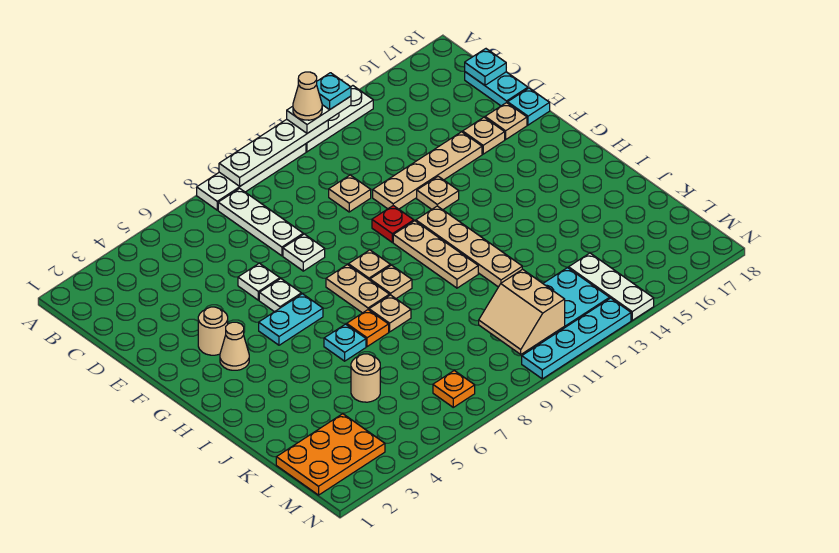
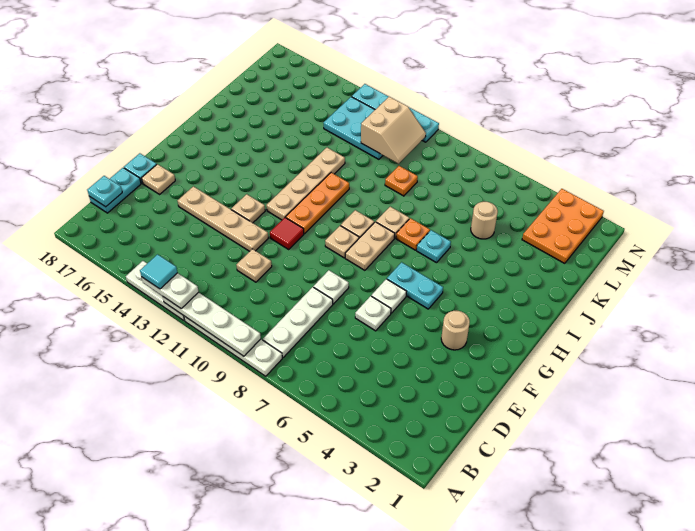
tan cone A12 level 4 -> none
cyan plate A13 level 4 -> cyan tile A13 level 4
tan plate E16 level 1 -> none
red plate F11 level 1 -> red tile F11 level 1
tan cone G3 level 1 -> none
tan plate G11:I11 level 1 -> orange plate G11:I11 level 1
orange plate L1:M3 level 1 -> orange plate L2:N3 level 1
white plate L14:N14 level 1 -> none
orange plate M7 level 1 -> orange plate K9 level 1

